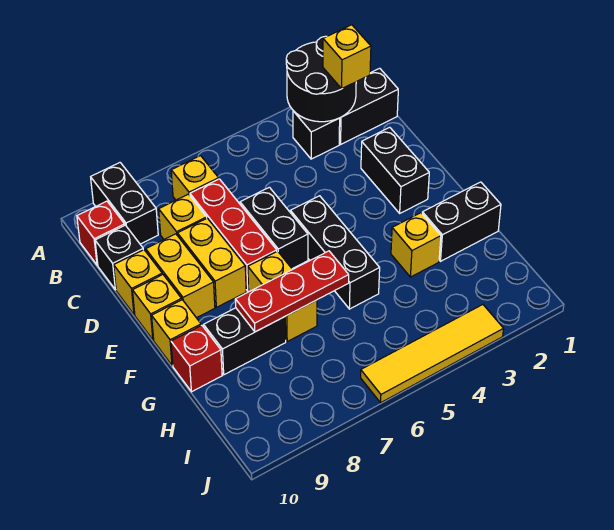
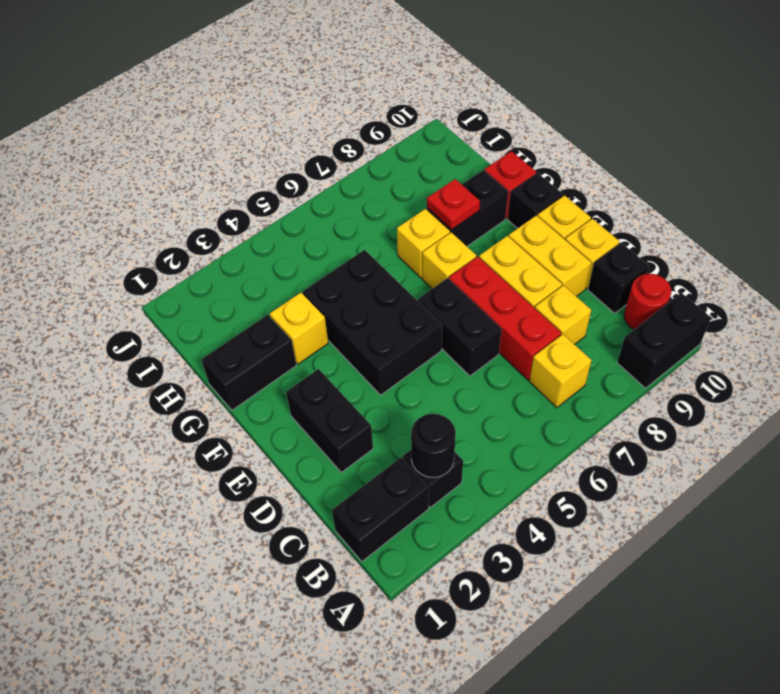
black round brick A2:B3 level 2 -> black round brick B3 level 2
black brick A9:B9 level 1 -> black brick A9:A10 level 1
yellow brick B2 level 3 -> none
red brick B10 level 1 -> red round brick B10 level 1
black brick E5:G5 level 1 -> black brick E4:G5 level 1
yellow brick F10 level 1 -> black brick F10 level 1
red plate G6:G8 level 2 -> red plate G8 level 2
yellow tile J3:J6 level 1 -> none

